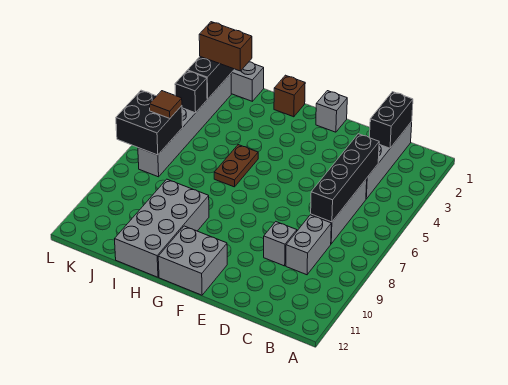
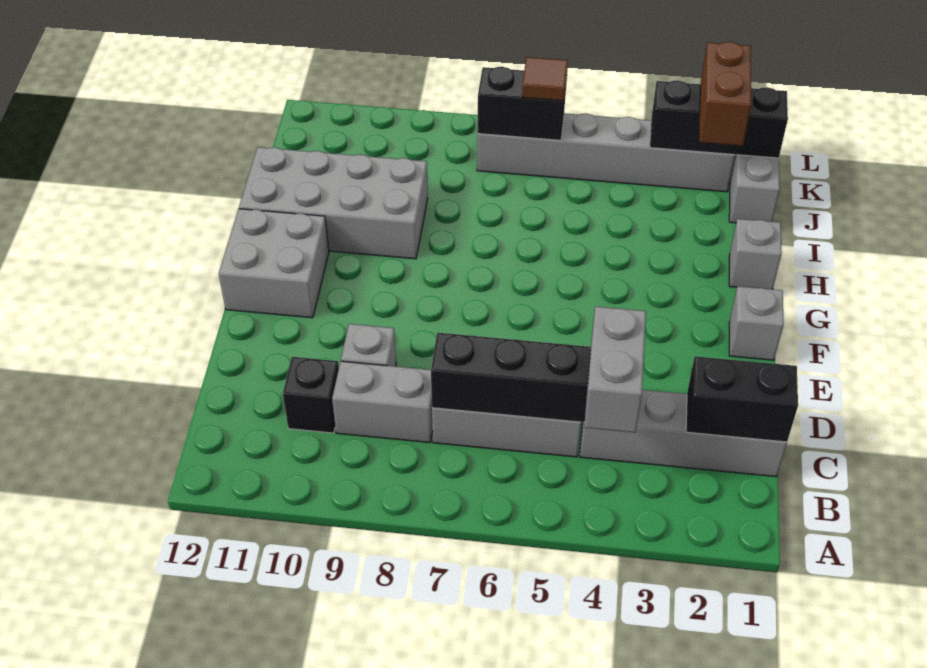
none -> grey brick B4:C4 level 3
brown brick H1 level 1 -> grey brick H1 level 1
brown plate H5:H6 level 1 -> none
black brick K4 level 2 -> black brick C10 level 1
black brick K6:L7 level 2 -> black brick K6:K7 level 2

